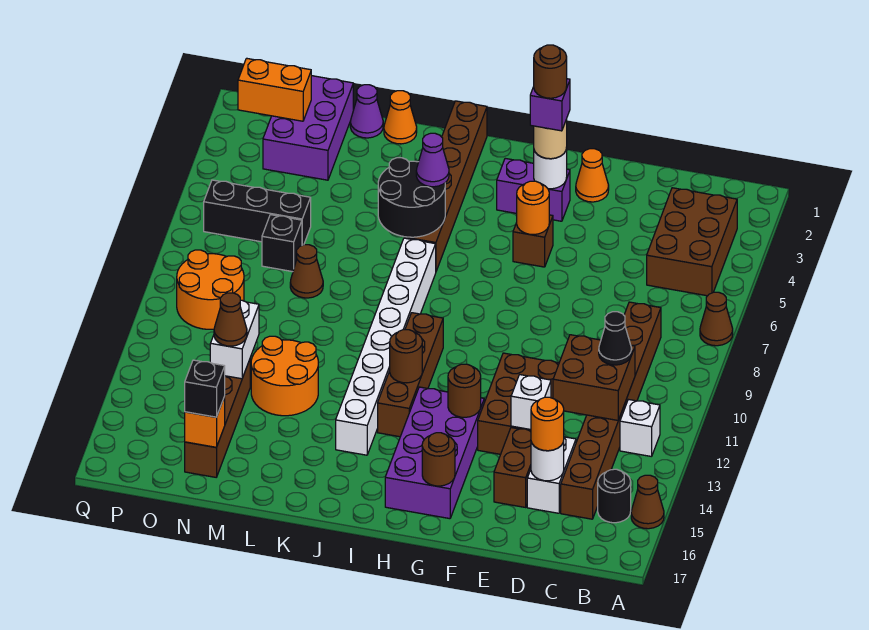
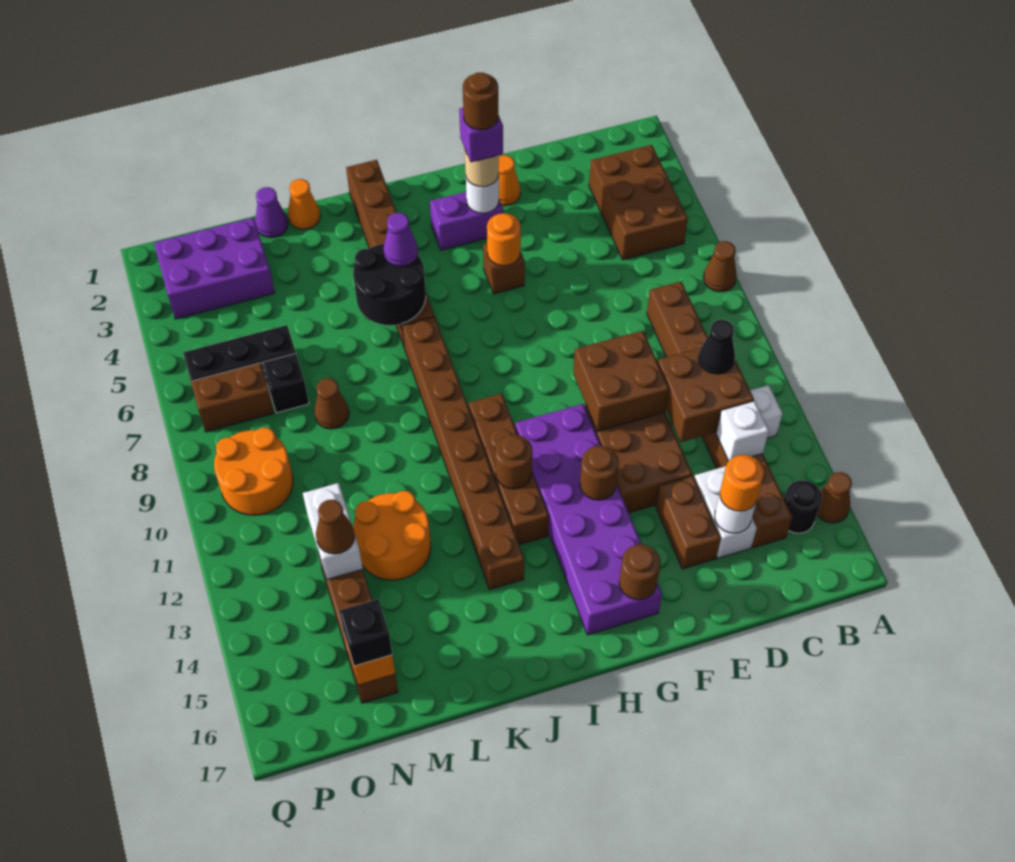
none -> brown brick E10:F11 level 2
white brick E13 level 2 -> white brick C13 level 2
purple brick G13:H16 level 1 -> purple brick G11:H16 level 1
white brick J7:J14 level 1 -> brown brick J7:J14 level 1
purple brick N1:O3 level 1 -> purple brick N2:P3 level 1
orange brick O2:P2 level 2 -> none
none -> brown brick O7:P7 level 1

